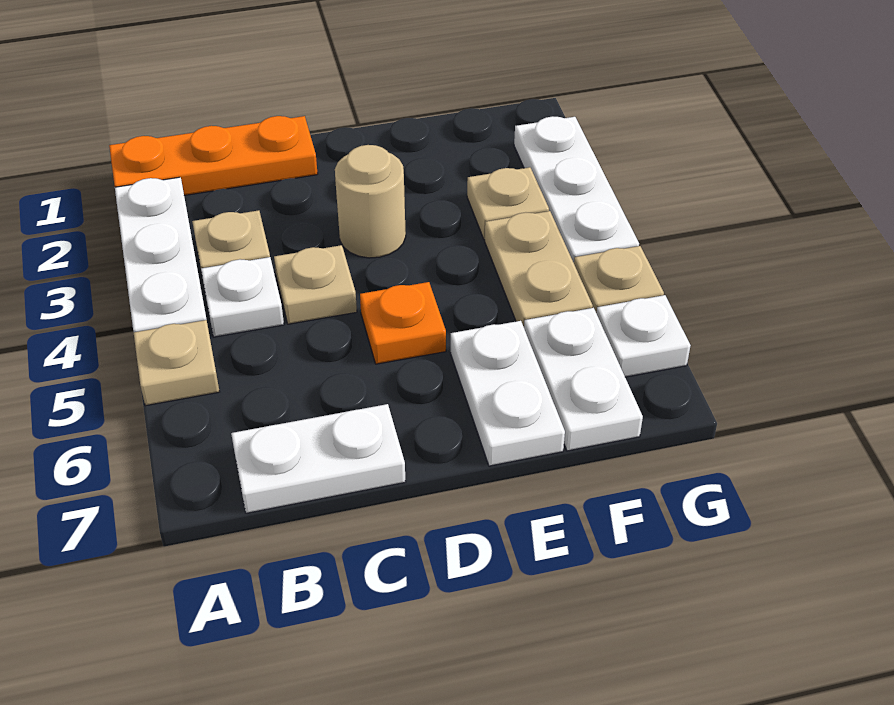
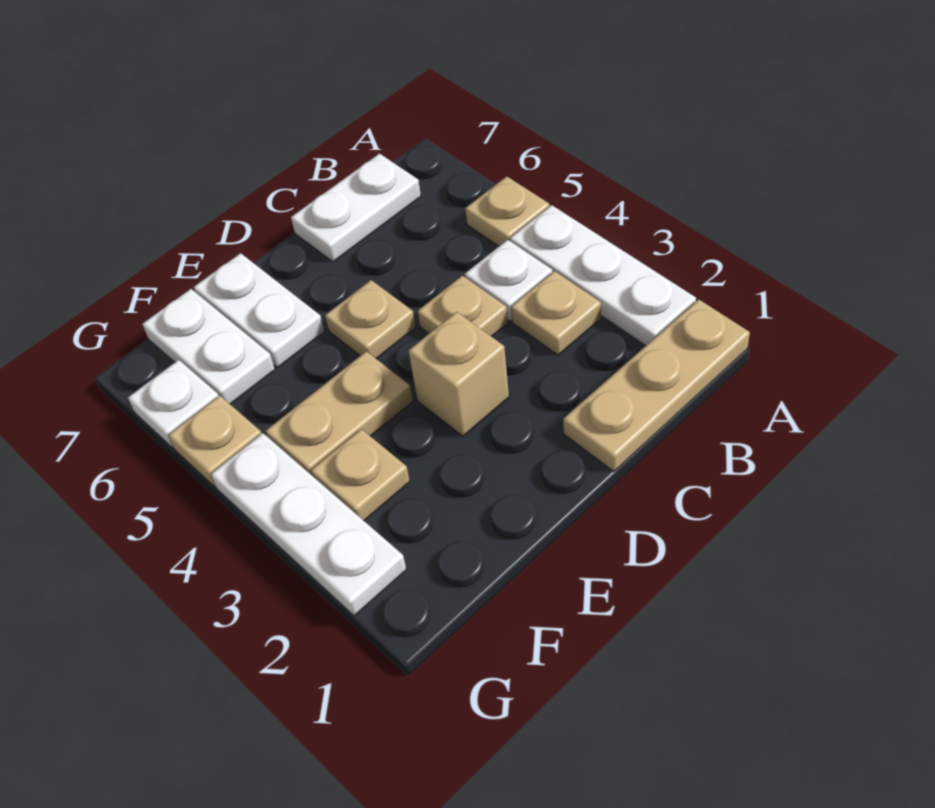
orange plate A1:C1 level 1 -> tan plate A1:C1 level 1
tan round brick D3 level 1 -> tan brick D3 level 1
orange plate D5 level 1 -> tan plate D5 level 1
tan plate F4:F5 level 1 -> tan plate E4:F4 level 1

